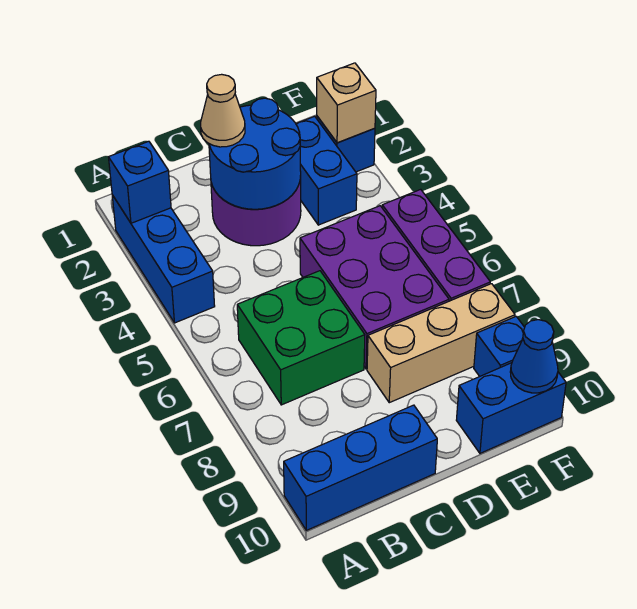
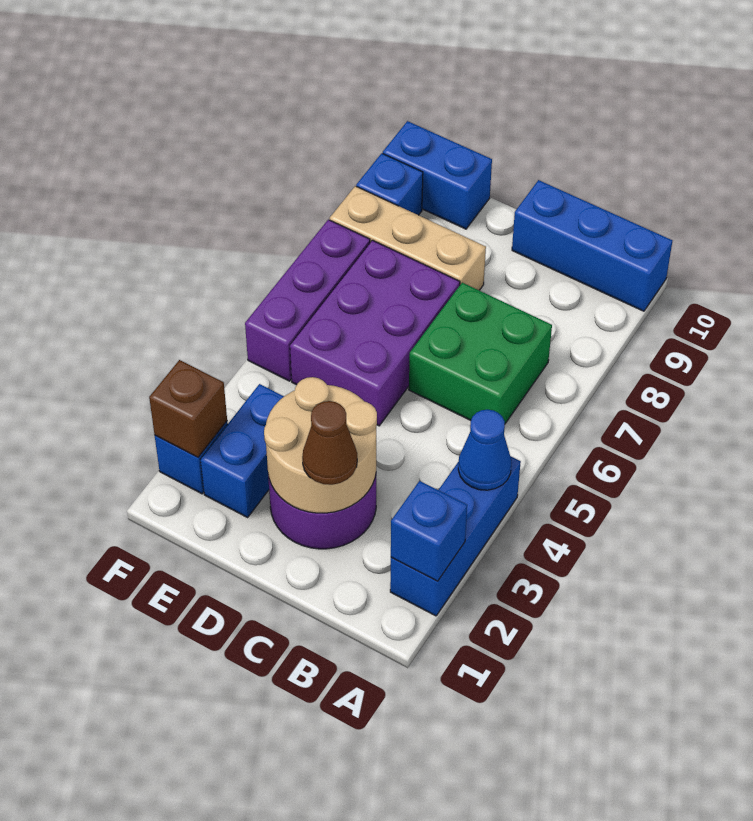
blue round brick C2:D3 level 2 -> tan round brick C2:D3 level 2
tan cone C2 level 3 -> brown cone C2 level 3
tan brick F2 level 2 -> brown brick F2 level 2
blue cone F10 level 2 -> blue cone A4 level 2

